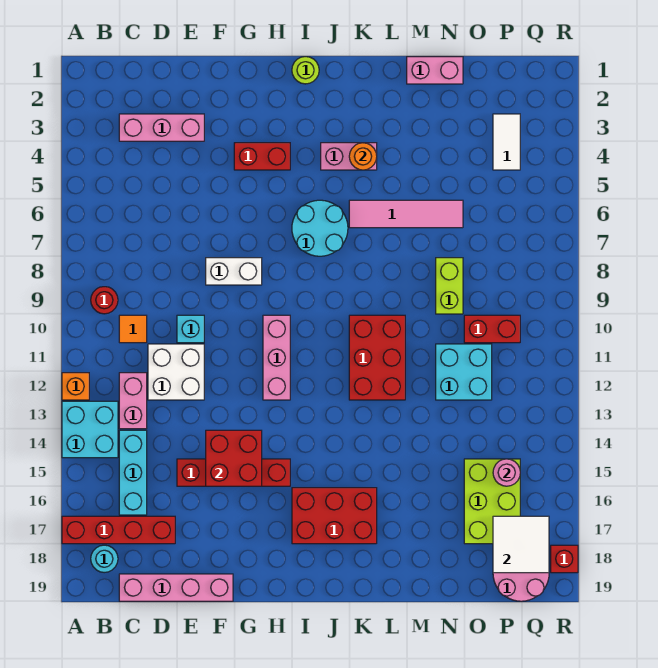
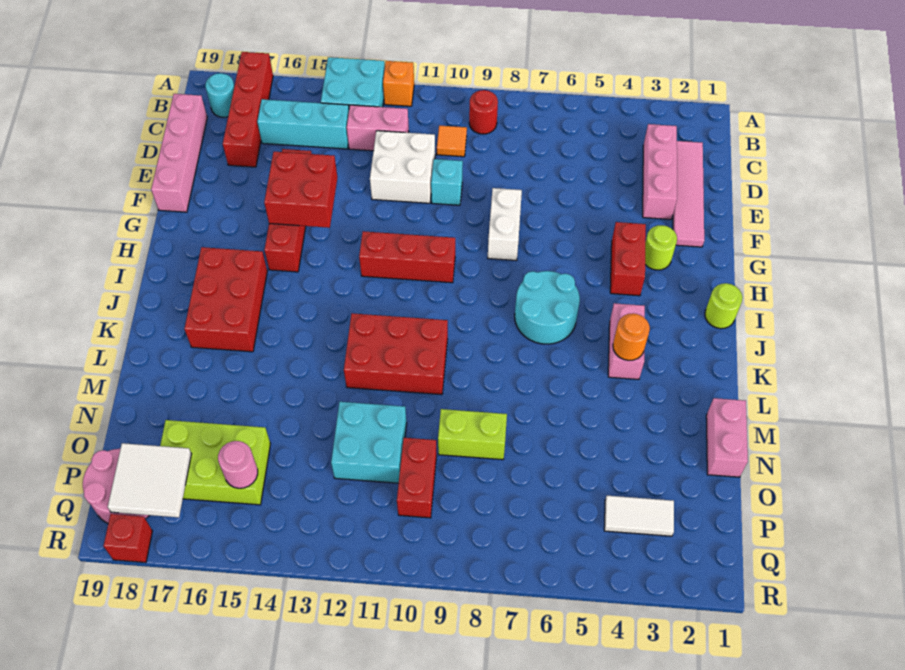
none -> lime round brick G3 level 1
pink brick H10:H12 level 1 -> red brick H10:H12 level 1
pink tile K6:N6 level 1 -> pink tile C2:F2 level 1

